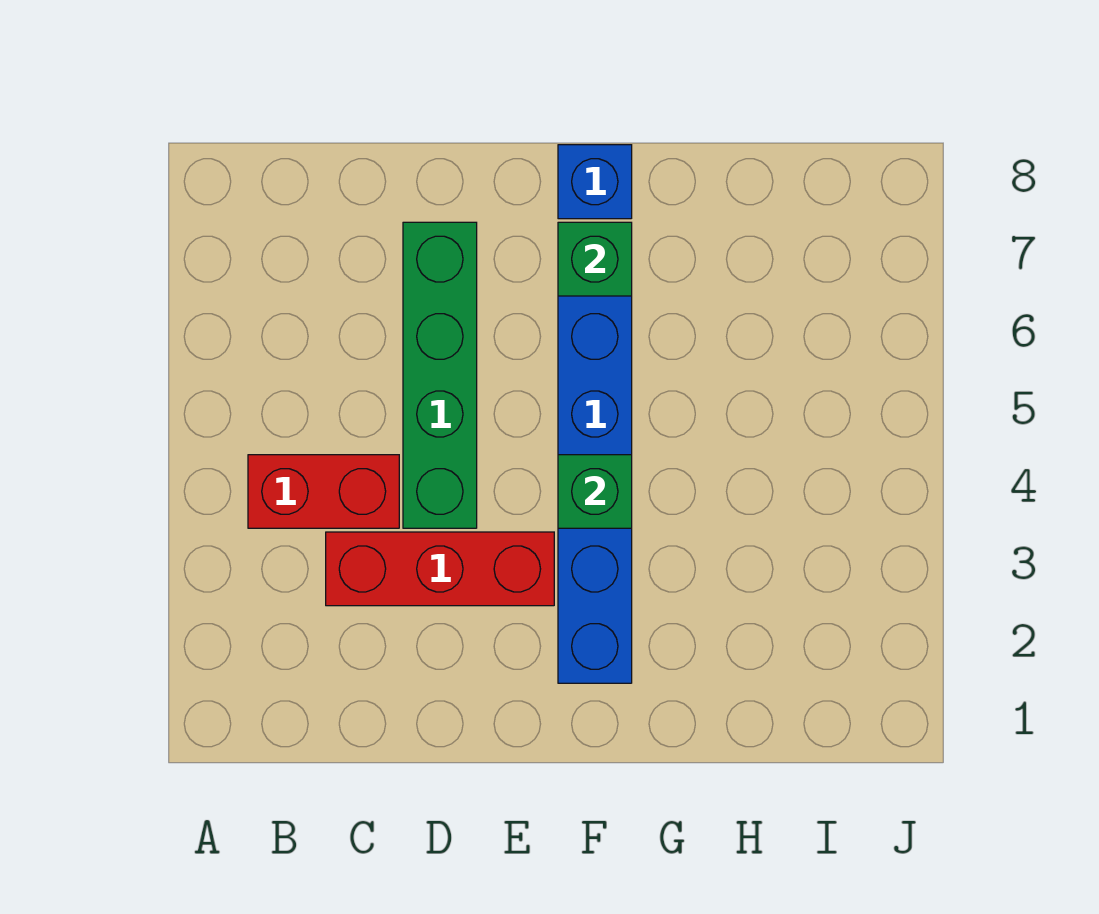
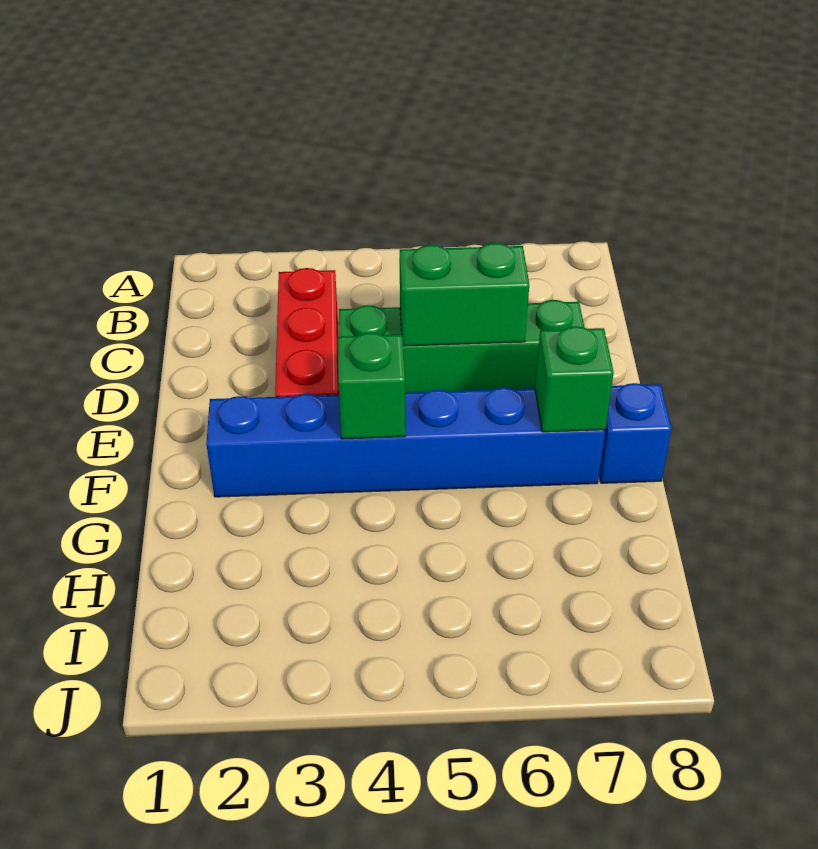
red brick B4:C4 level 1 -> none
none -> green brick D5:D6 level 2

